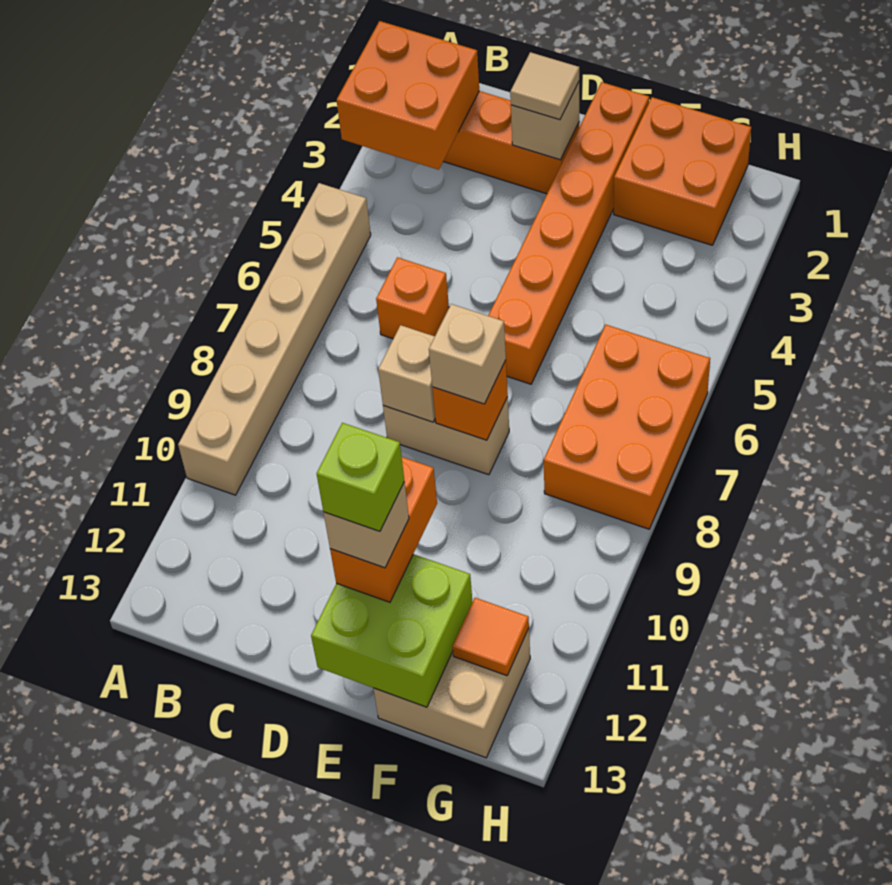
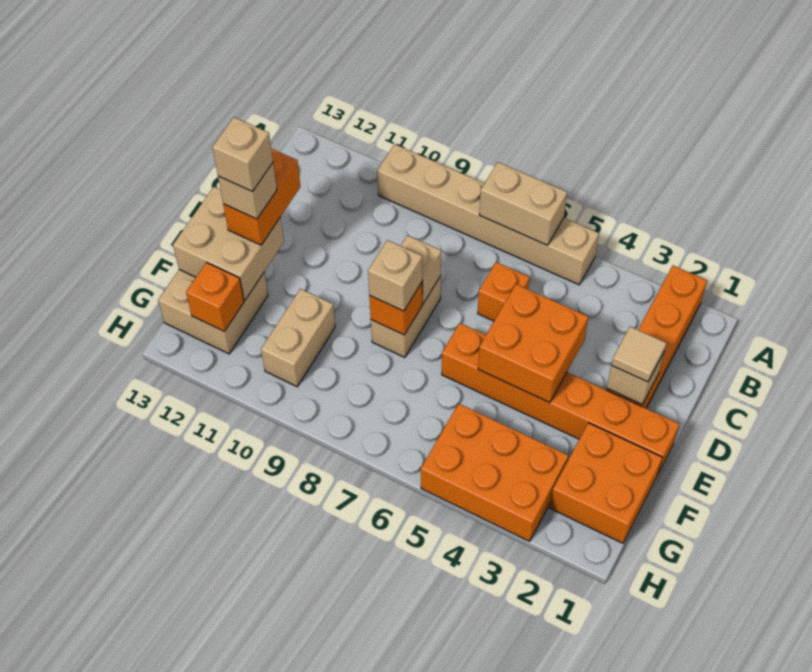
orange brick A2:B3 level 2 -> orange brick D4:E5 level 2
none -> tan brick A6:A7 level 2
orange brick E11:E12 level 3 -> orange brick D12:E12 level 3
lime brick E12:F13 level 2 -> tan brick E12:F13 level 2
lime brick E12 level 5 -> tan brick E12 level 5
none -> tan brick F10:G10 level 1
orange brick G6:H8 level 1 -> orange brick G3:H5 level 1
orange tile G12 level 2 -> orange brick G12 level 2

